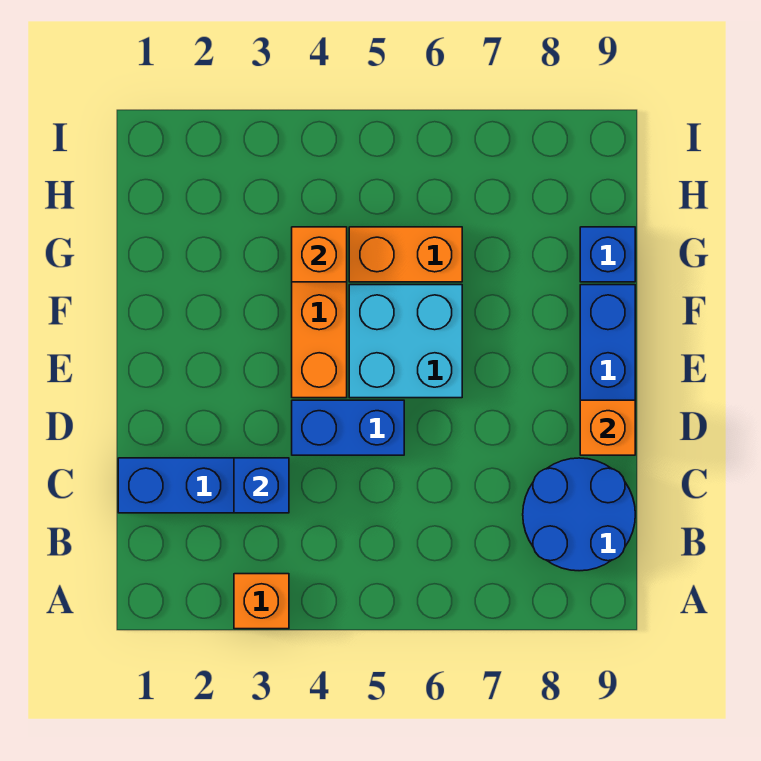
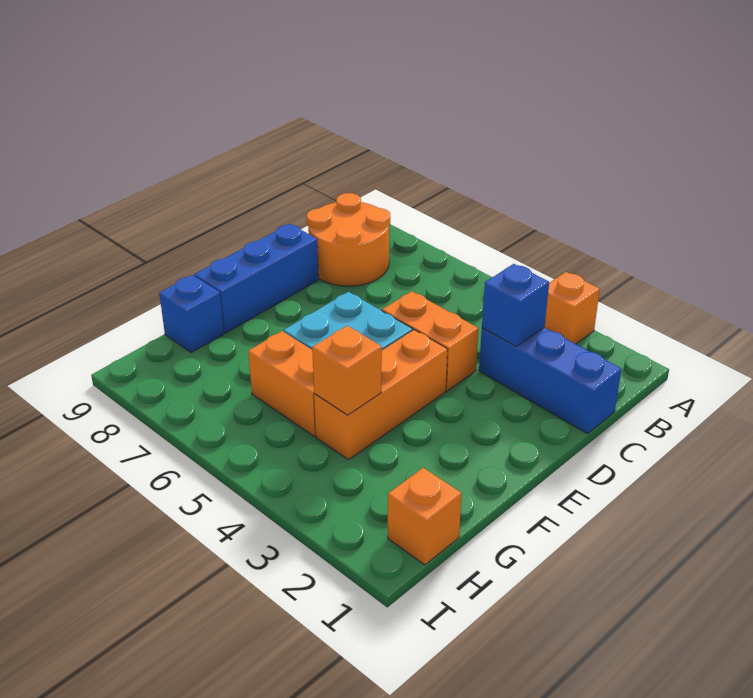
blue round brick B8:C9 level 1 -> orange round brick B8:C9 level 1
blue brick D4:D5 level 1 -> orange brick D4:D5 level 1
orange brick D9 level 2 -> orange brick H1 level 1

